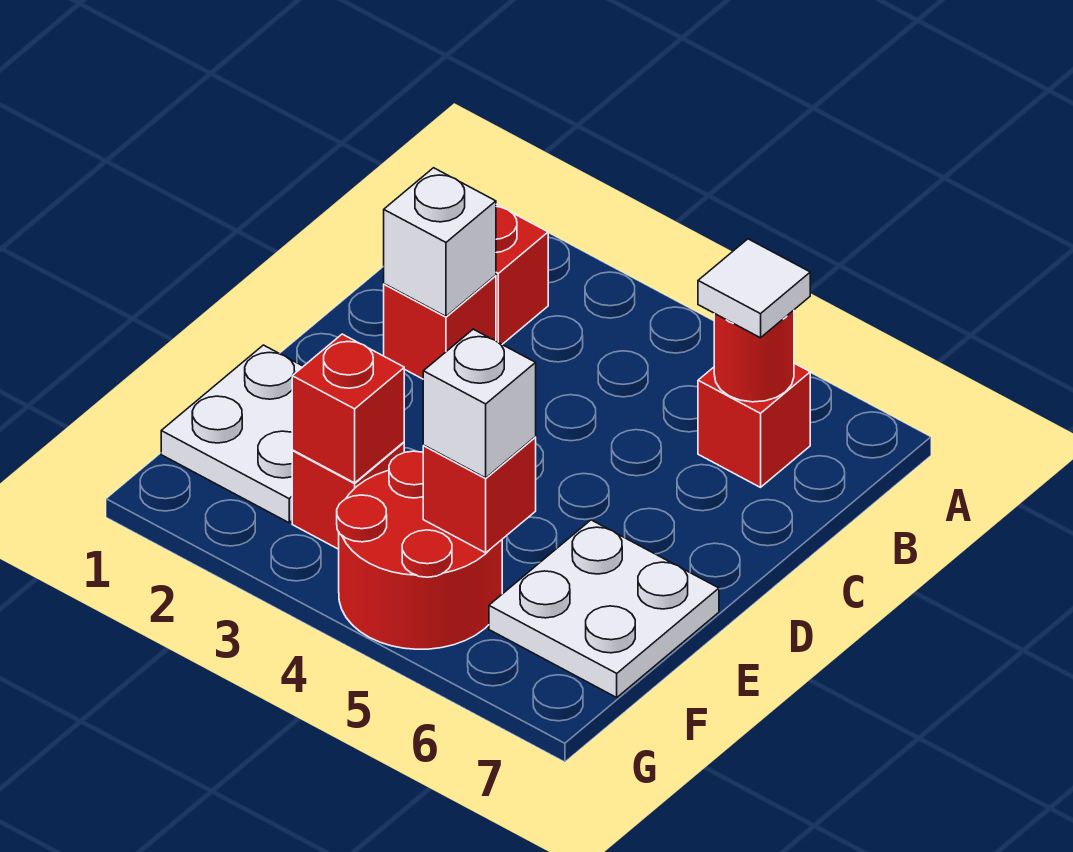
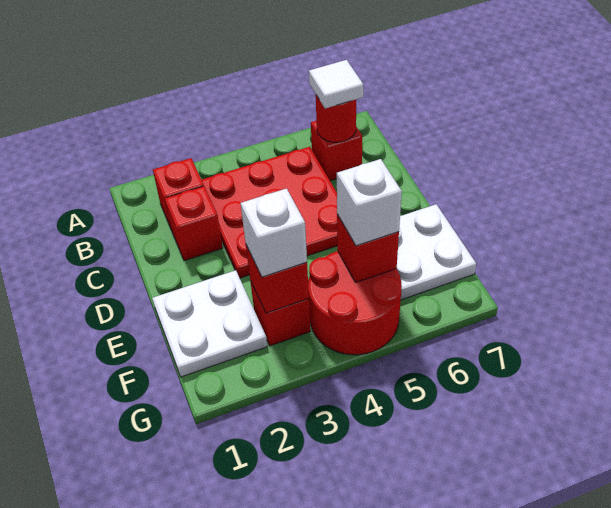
none -> red plate B3:D5 level 1
white brick C2 level 2 -> white brick F3 level 3

